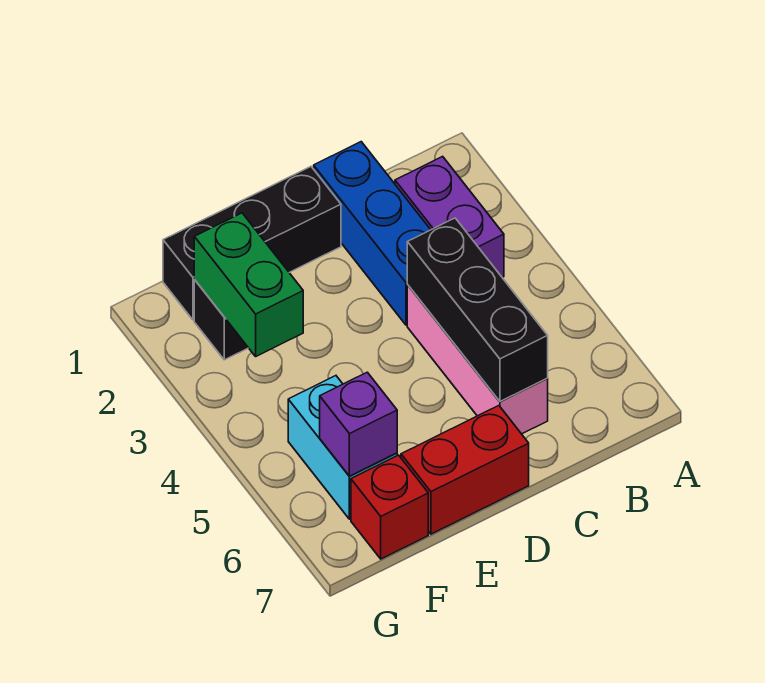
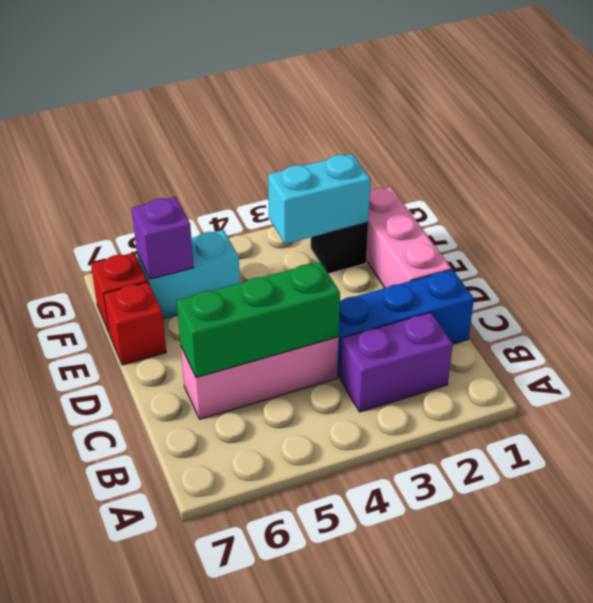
black brick C4:C6 level 2 -> green brick C4:C6 level 2
black brick D1:F1 level 1 -> pink brick D1:F1 level 1
red brick D7:E7 level 1 -> red brick E7 level 1
green brick F2:F3 level 2 -> cyan brick F2:F3 level 2

